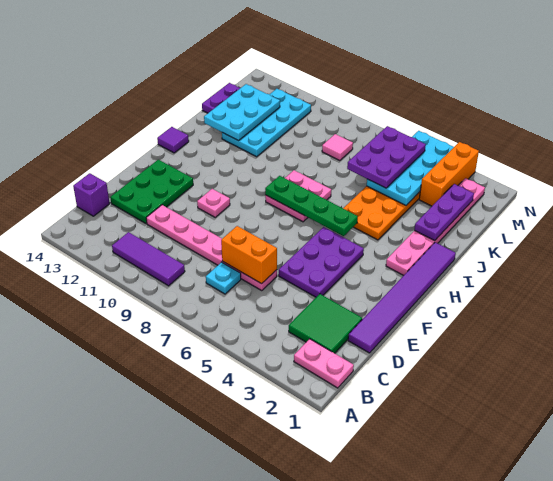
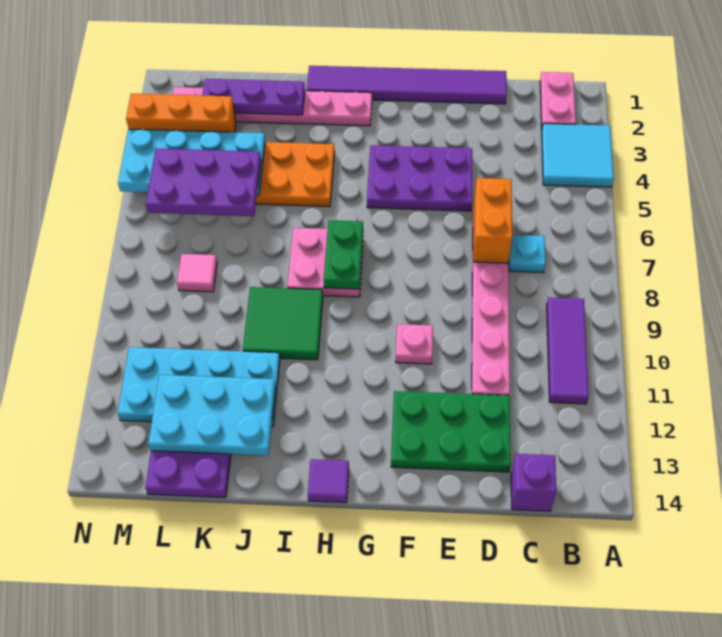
none -> cyan tile A3:B4 level 1
green tile C2:D3 level 1 -> green tile I9:J10 level 1
green plate H5:H8 level 2 -> green plate H7:H8 level 2

